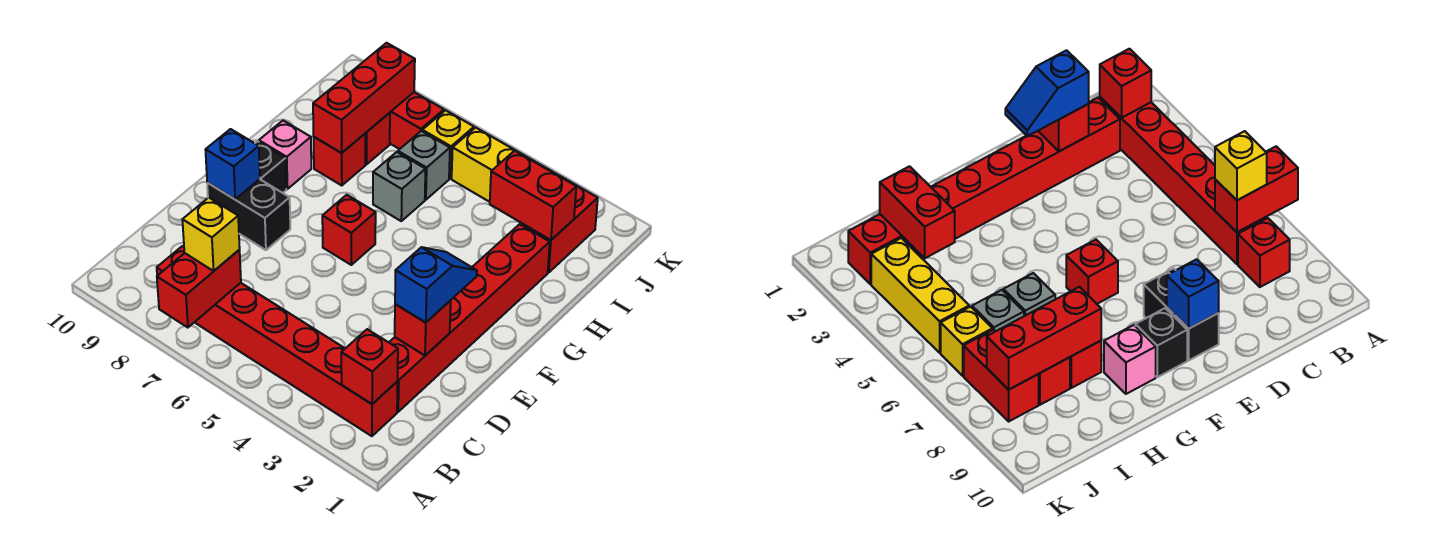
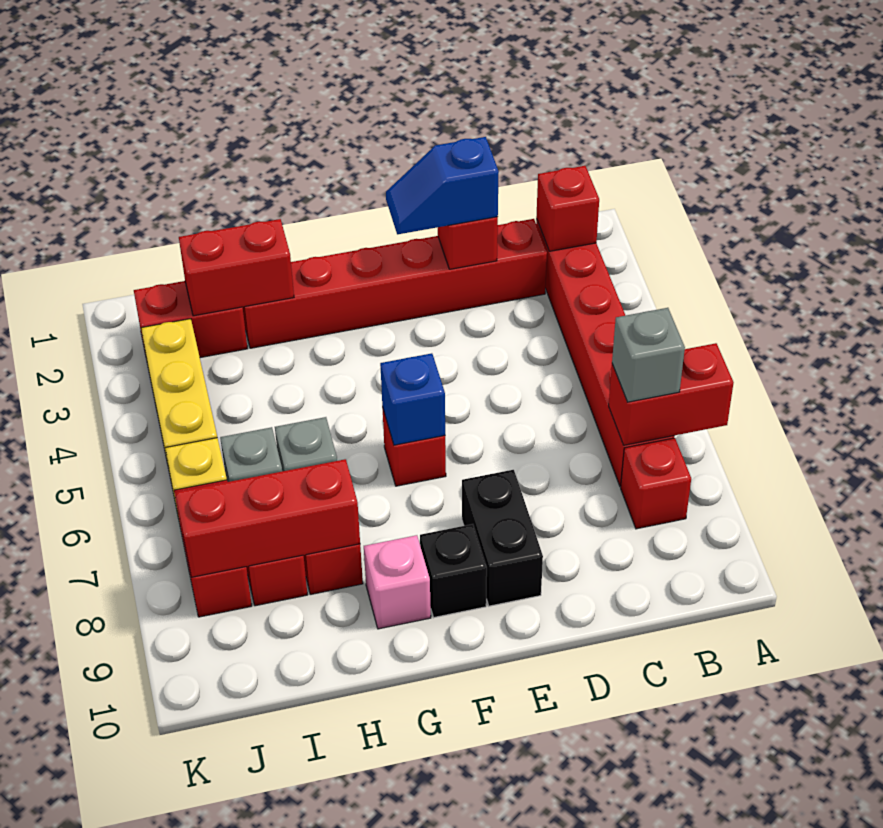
yellow brick B7 level 3 -> grey brick B7 level 3
blue brick E9 level 2 -> blue brick F6 level 2
red brick I2:I3 level 2 -> red brick H2:I2 level 2

